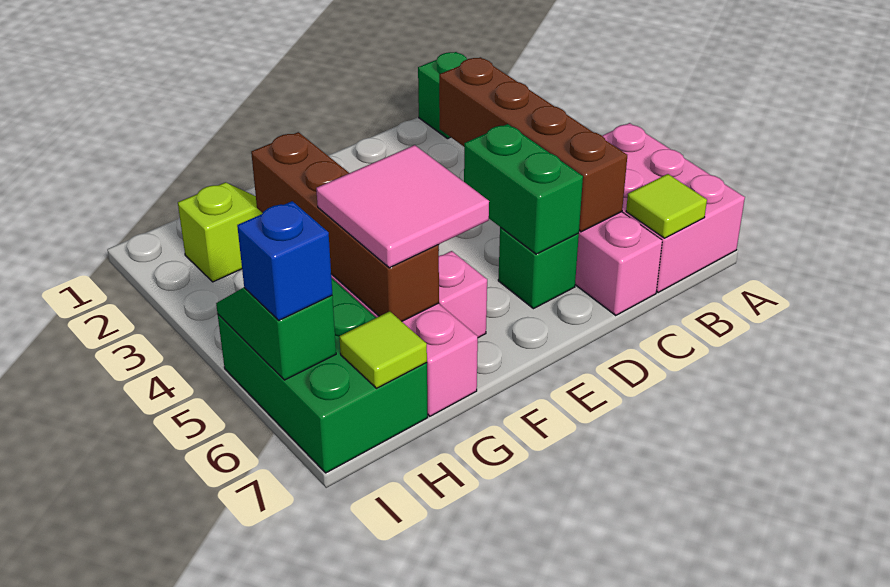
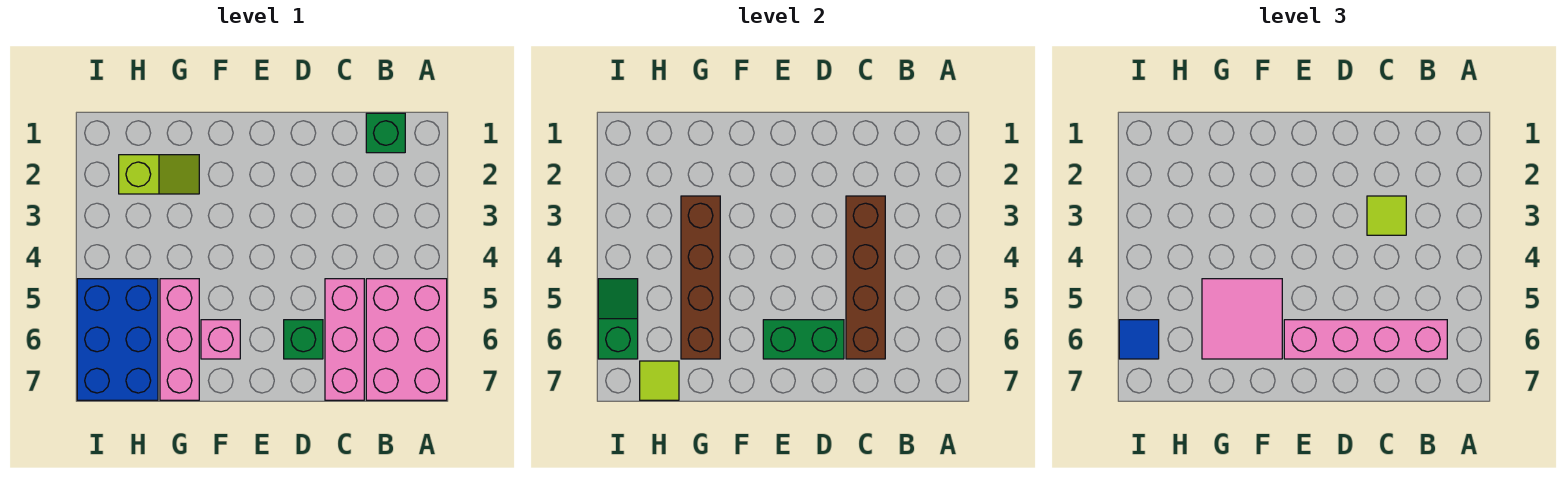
none -> pink brick B6:E6 level 3
lime tile B7 level 2 -> lime tile C3 level 3
green brick D5:D6 level 2 -> green brick D6:E6 level 2
green brick H5:I7 level 1 -> blue brick H5:I7 level 1
blue brick I6 level 3 -> blue tile I6 level 3

